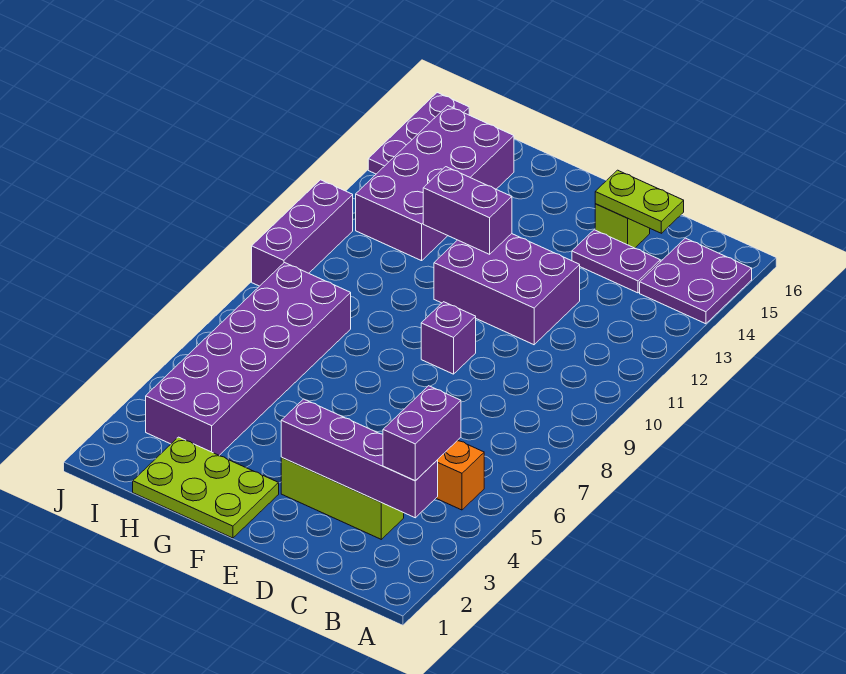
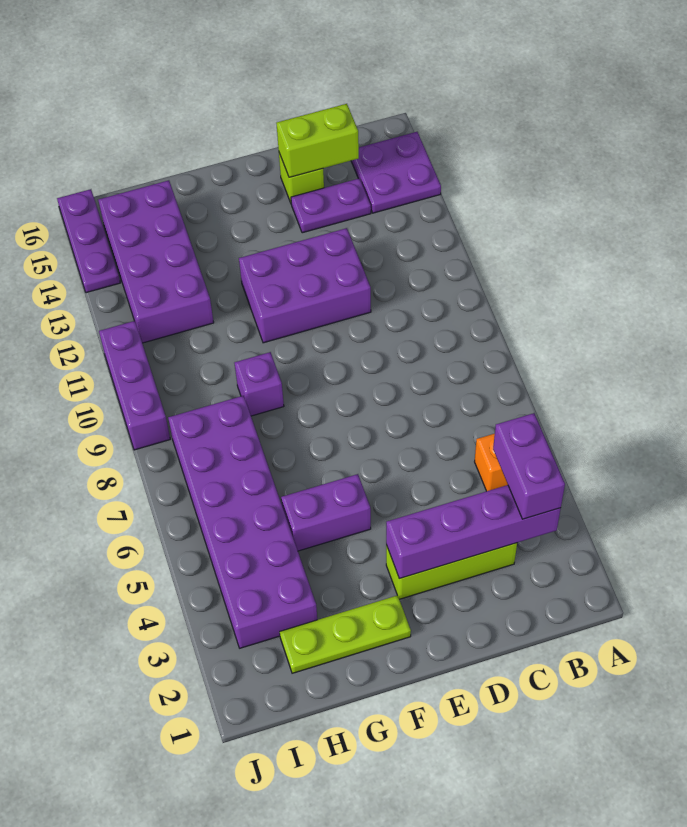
lime plate C15:D15 level 2 -> lime brick C15:D15 level 2
purple brick E9 level 1 -> purple brick G9 level 1
lime plate F1:H2 level 1 -> lime plate F2:H2 level 1
purple brick F12:G12 level 2 -> purple brick F5:G5 level 1

